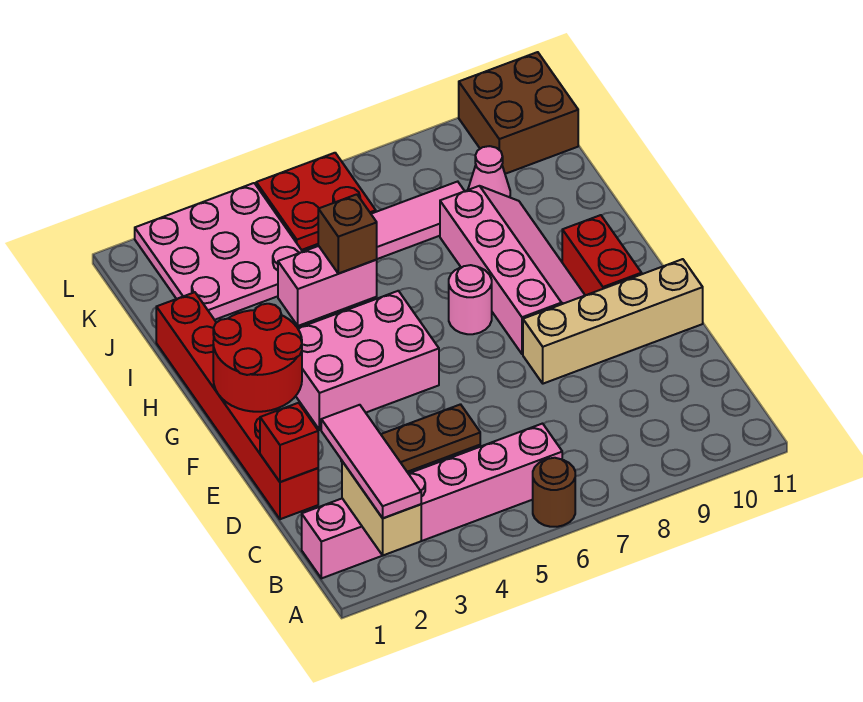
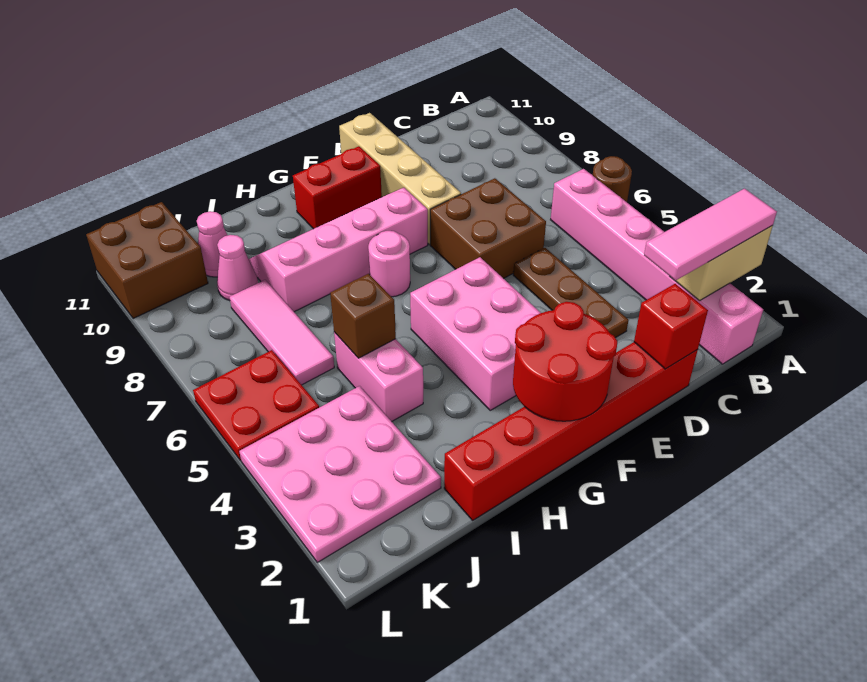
none -> brown brick D6:E7 level 1
none -> pink cone J10 level 1

